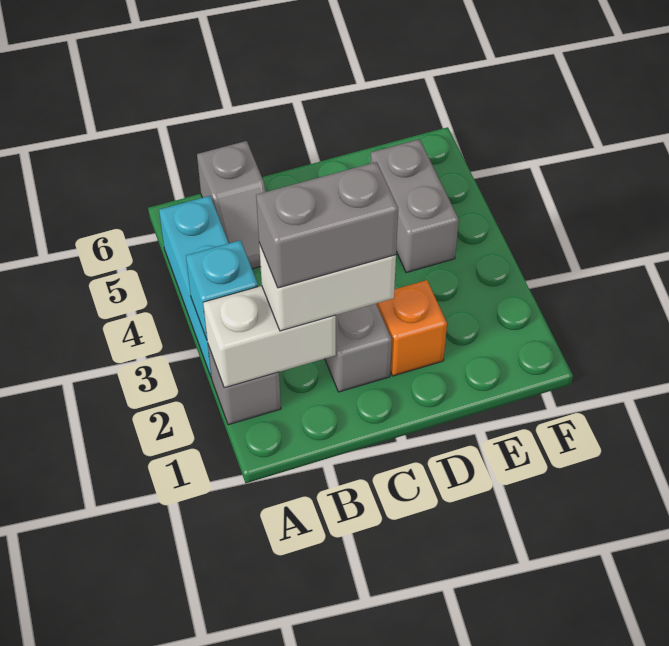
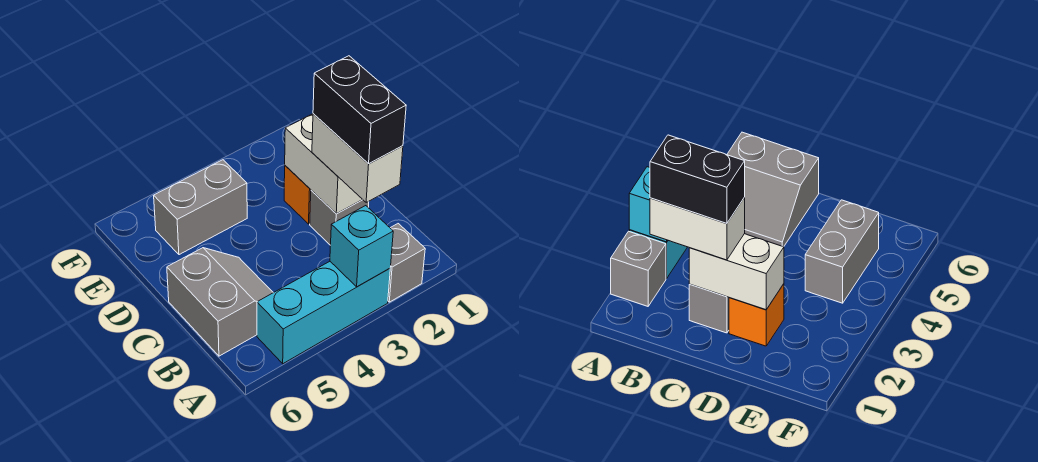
white brick A2:B2 level 2 -> white brick C2:D2 level 2
grey brick B2:C2 level 4 -> black brick B2:C2 level 4
grey slope B5:B6 level 1 top 6 -> grey slope B5:C6 level 1 top 6

